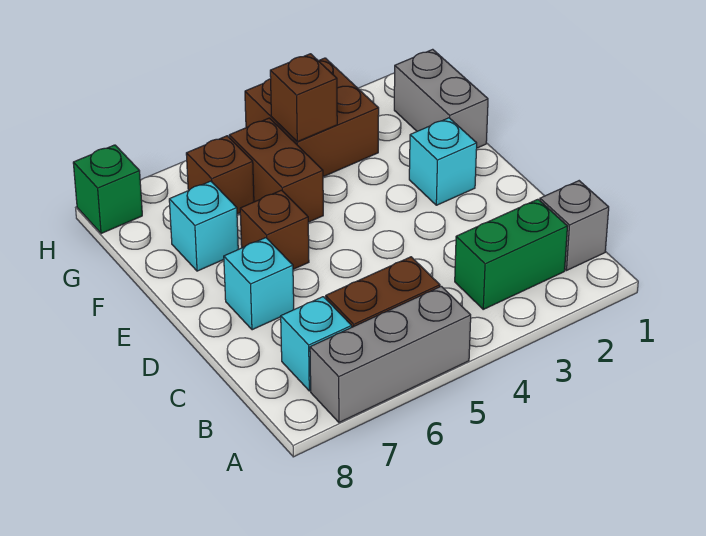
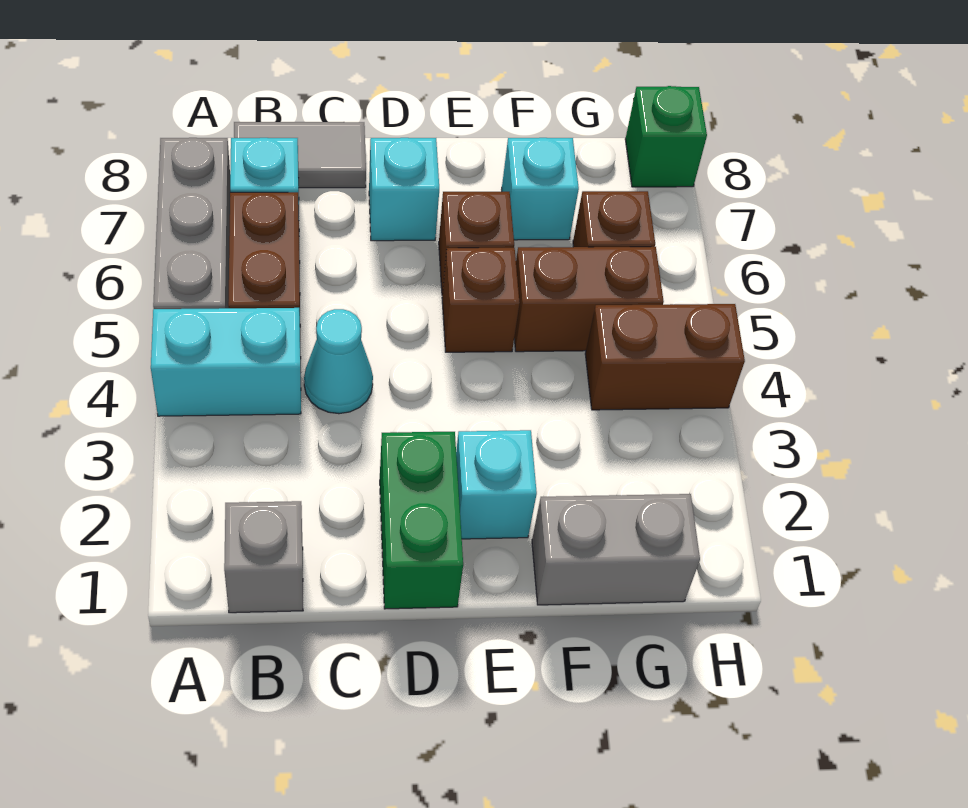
none -> cyan brick A4:B4 level 1
green brick B2:B3 level 1 -> green brick D1:D2 level 1
none -> grey tile B8:C8 level 1
none -> cyan cone C4 level 1
brown brick G3:H4 level 1 -> brown brick G4:H4 level 1
brown brick G4 level 2 -> brown brick E5 level 1

